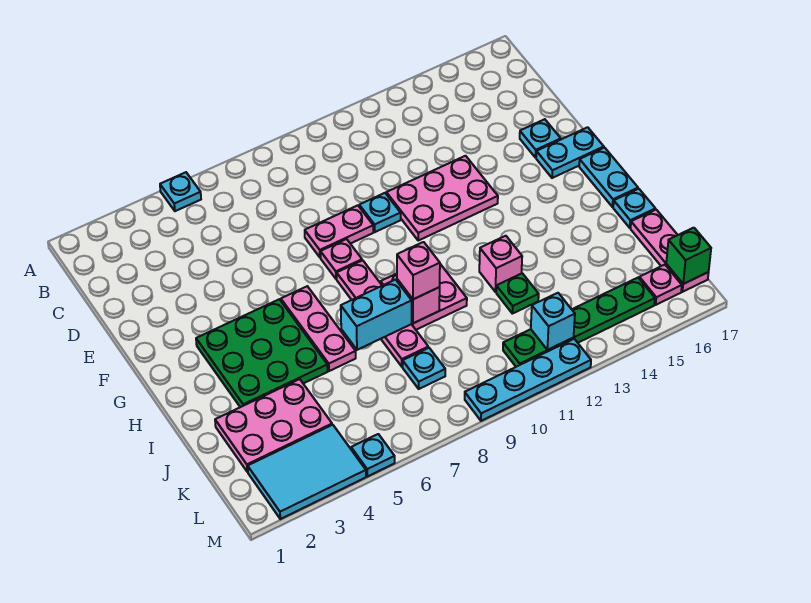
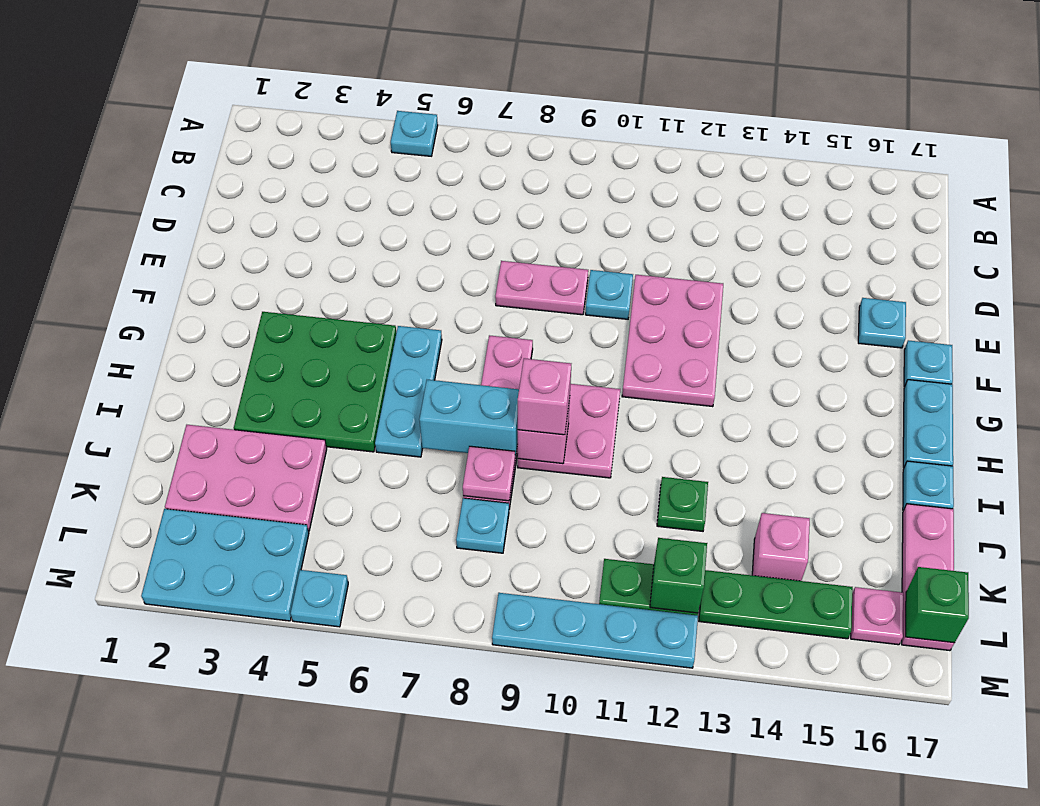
pink plate E11:F13 level 1 -> pink plate E11:G12 level 1
pink plate F8 level 1 -> pink plate J8 level 2
cyan plate F16:F17 level 1 -> cyan plate F17 level 1
pink plate G6:I6 level 1 -> cyan plate G6:I6 level 1
pink brick I12 level 1 -> pink brick K14 level 1
cyan tile L2:M4 level 1 -> cyan plate L2:M4 level 1
cyan brick L12 level 2 -> green brick L12 level 2

